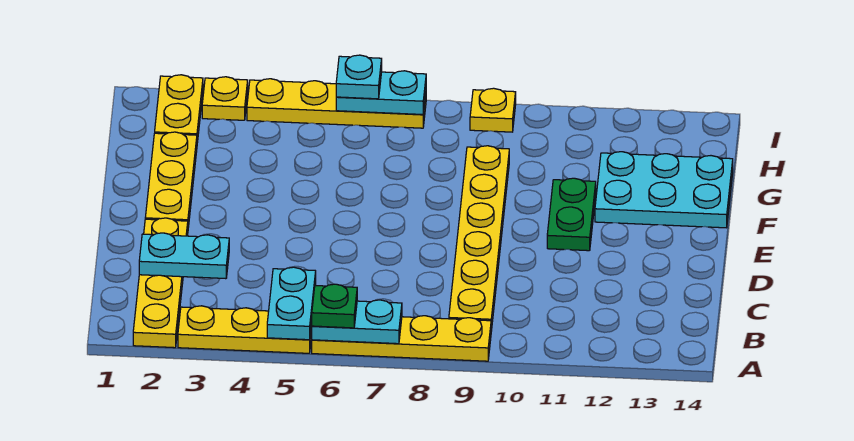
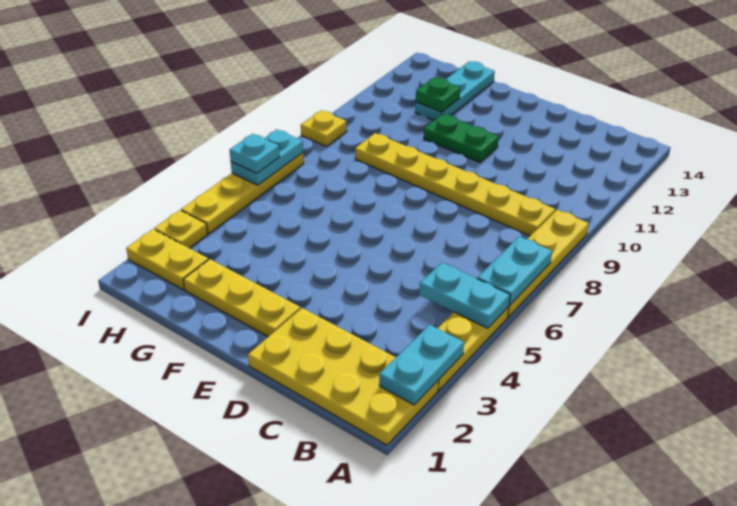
yellow plate A2:D2 level 1 -> yellow plate A1:D2 level 1
green plate A6 level 3 -> green plate G12 level 2
cyan plate C2:C3 level 2 -> cyan plate A2:A3 level 2
cyan plate F12:G14 level 1 -> cyan plate G12:G14 level 1

